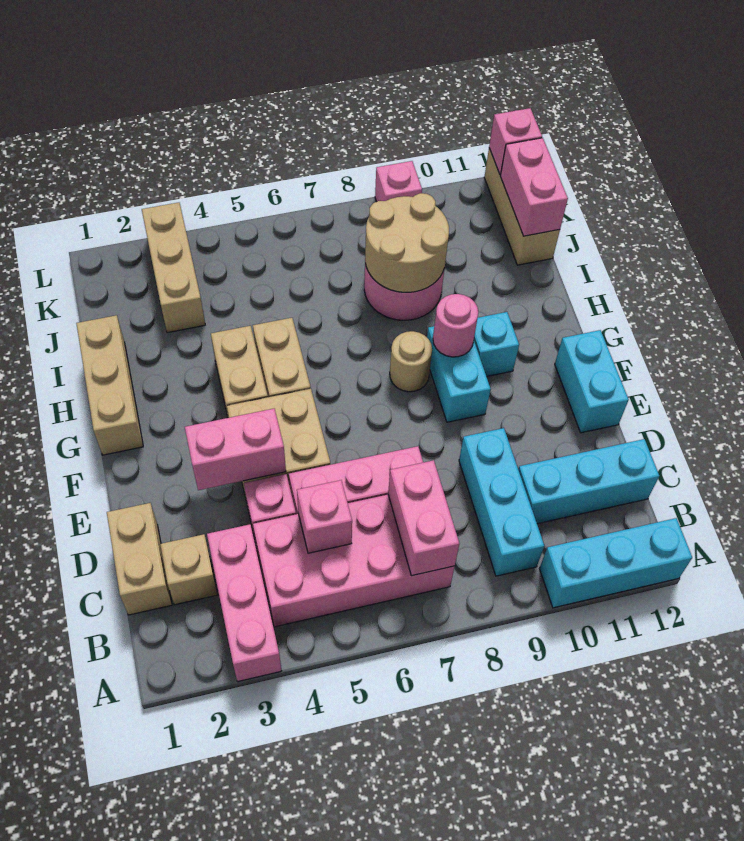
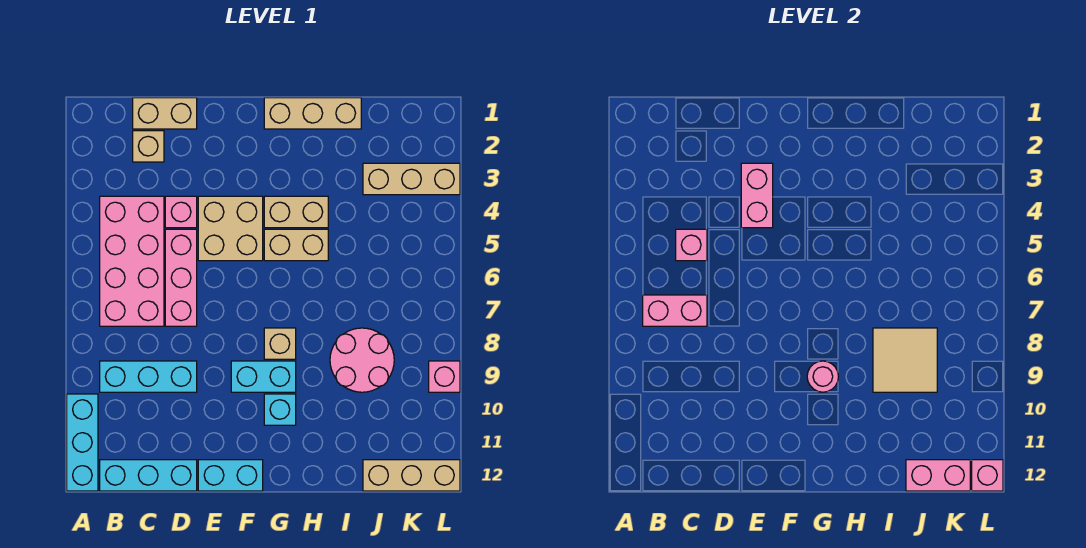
pink brick A3:C3 level 1 -> none
cyan brick C10:C12 level 1 -> cyan brick B12:D12 level 1
tan round brick G8 level 1 -> tan brick G8 level 1
tan round brick I8:J9 level 2 -> tan tile I8:J9 level 2

